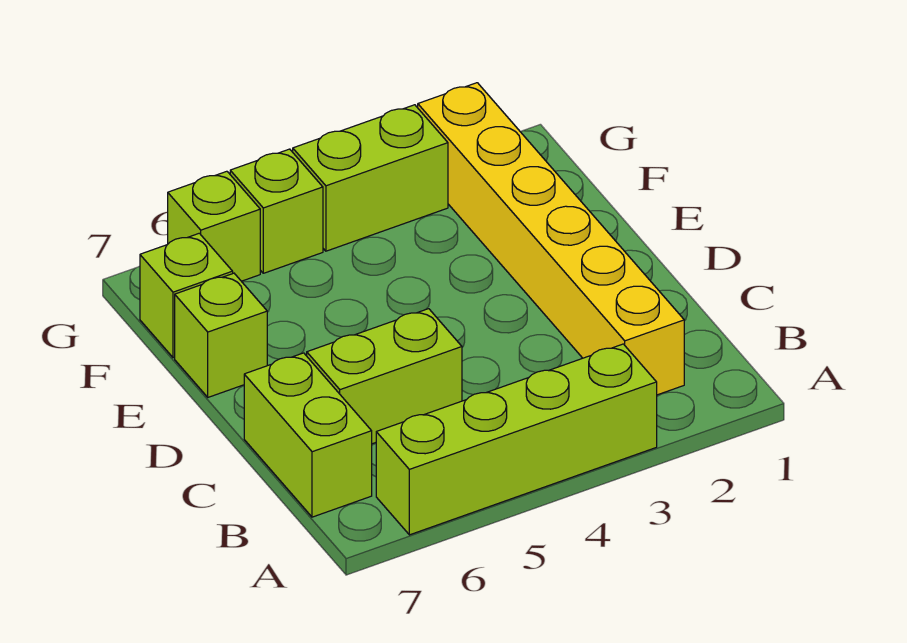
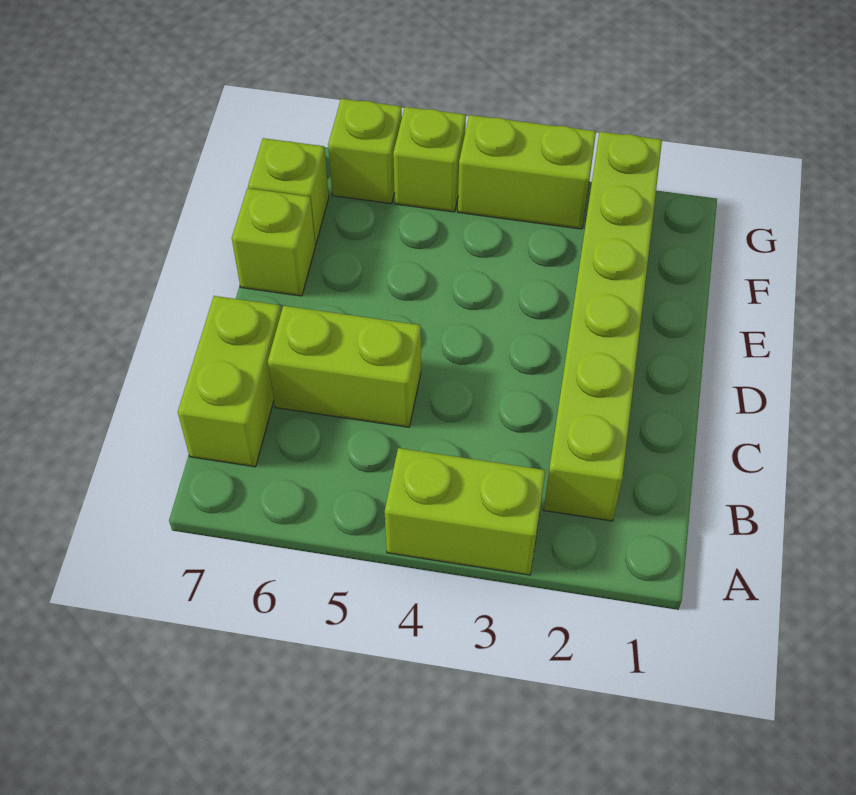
lime brick A3:A6 level 1 -> lime brick A3:A4 level 1
yellow brick B2:G2 level 1 -> lime brick B2:G2 level 1

